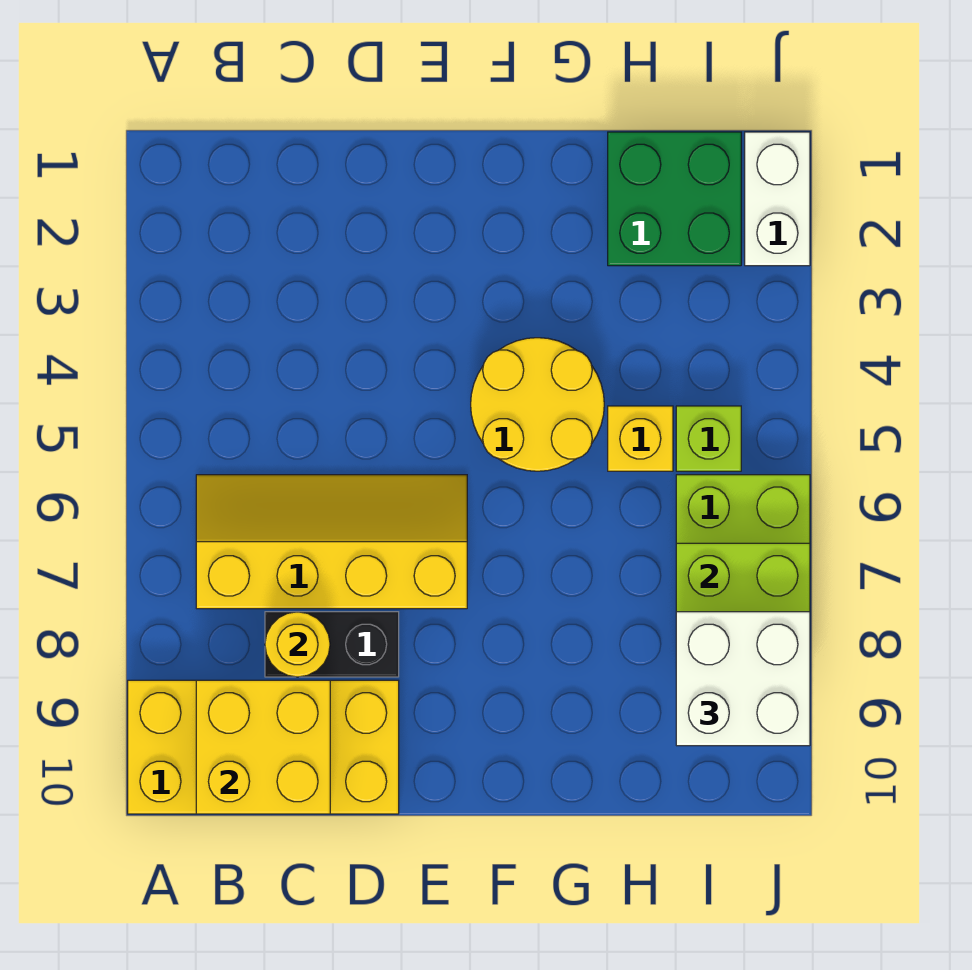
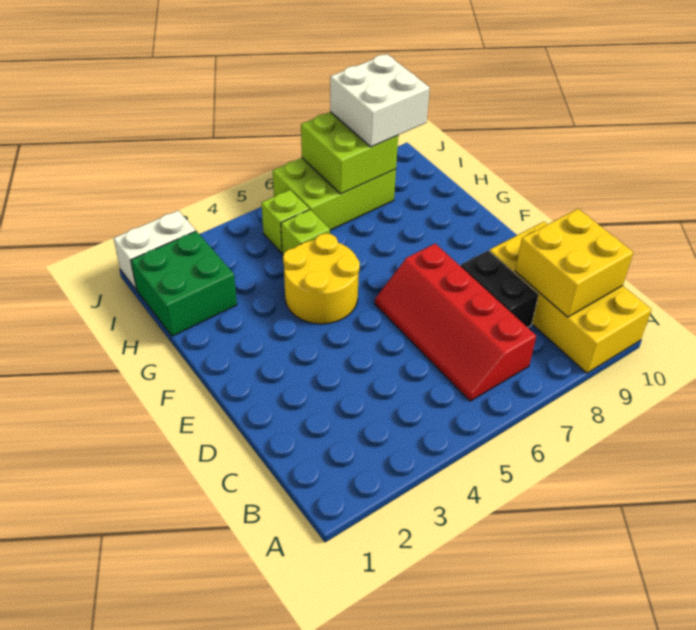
yellow slope B6:E7 level 1 top 7 -> red slope B6:E7 level 1 top 7
yellow round brick C8 level 2 -> none
yellow brick H5 level 1 -> lime brick H5 level 1

